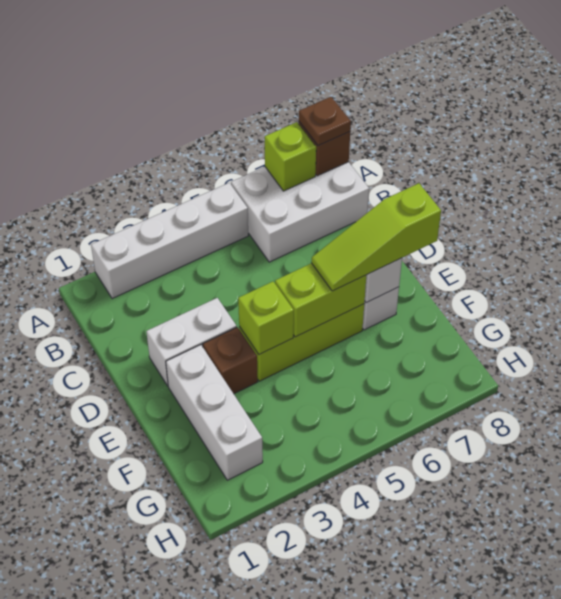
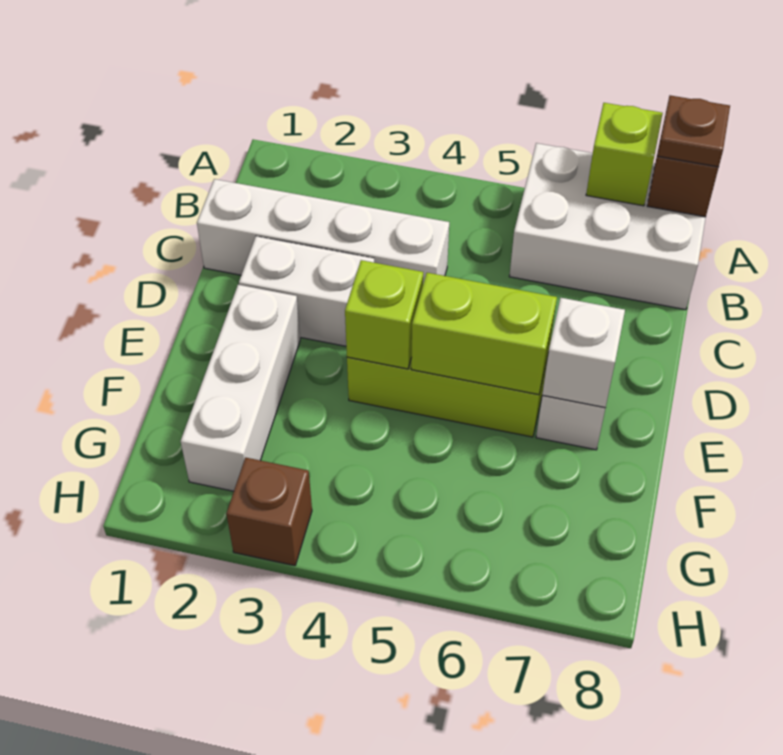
white brick A2:A5 level 1 -> white brick C1:C4 level 1
brown brick E3 level 1 -> brown brick H3 level 1
lime slope E6:E8 level 3 top 8 -> none

